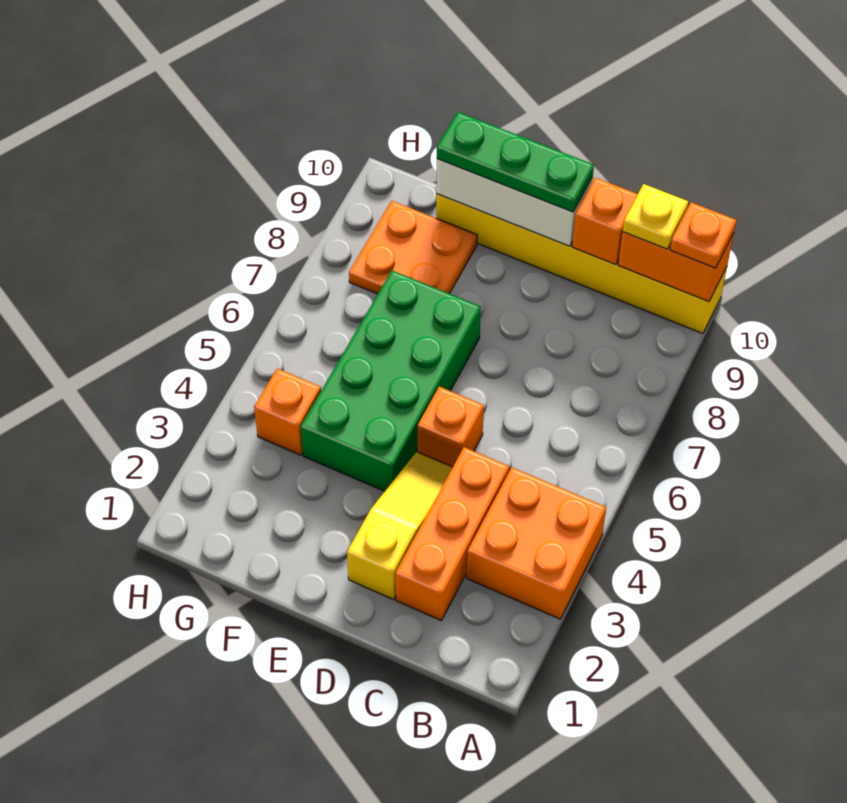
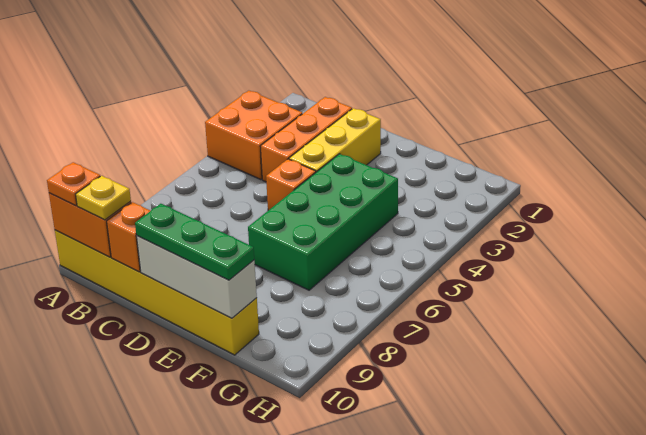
yellow slope D2:D4 level 1 top 2 -> yellow brick D2:D4 level 1
orange plate F8:G9 level 1 -> none
orange brick G4 level 1 -> none

